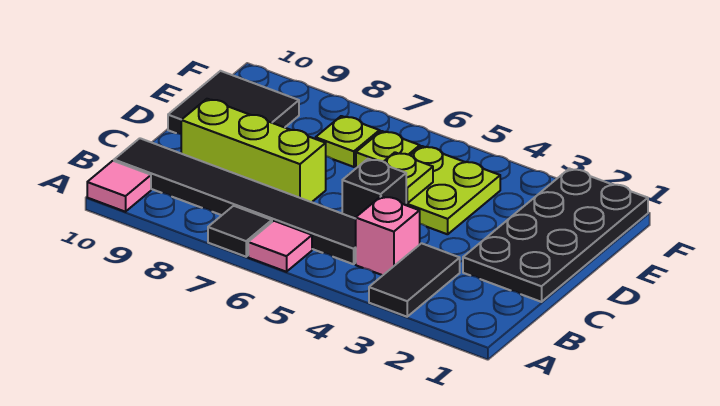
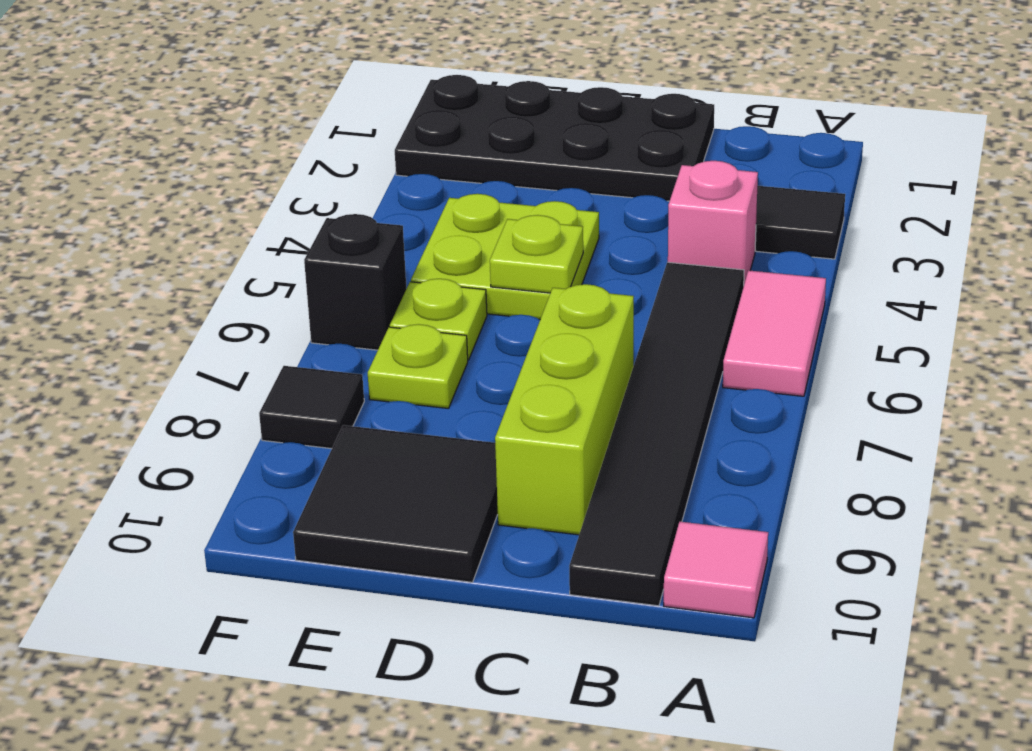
pink tile A6 level 1 -> pink tile A5:A6 level 1
black tile A7 level 1 -> black tile F8 level 1
black brick C5 level 1 -> black brick F6 level 1

